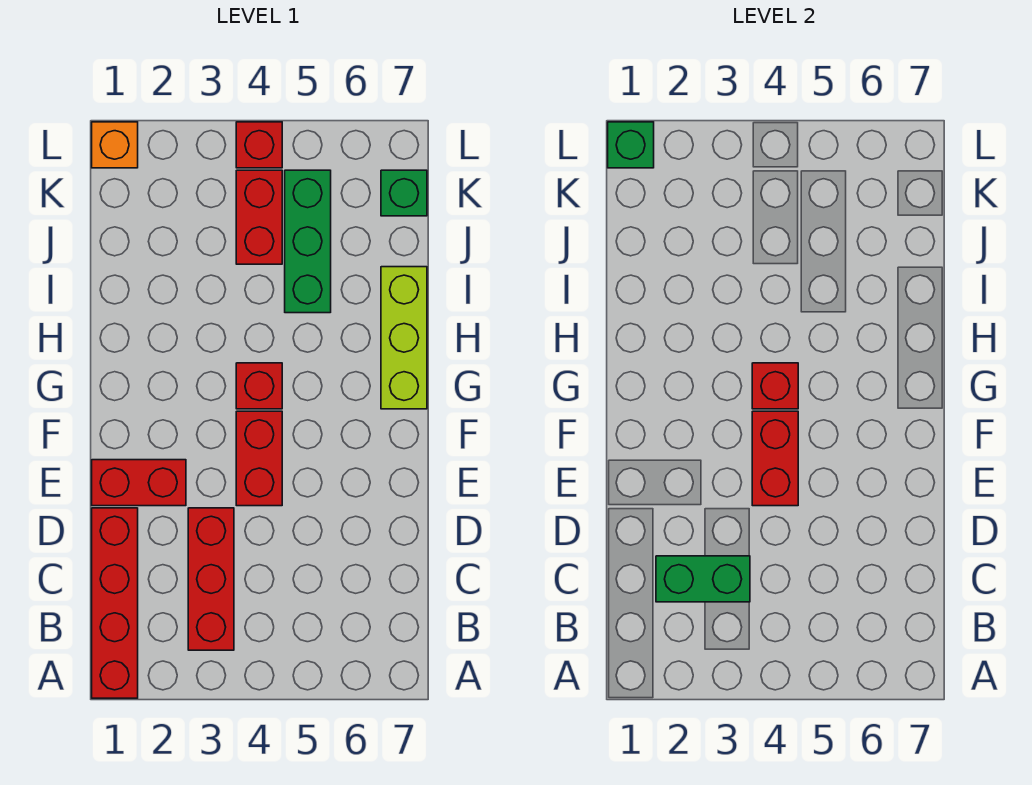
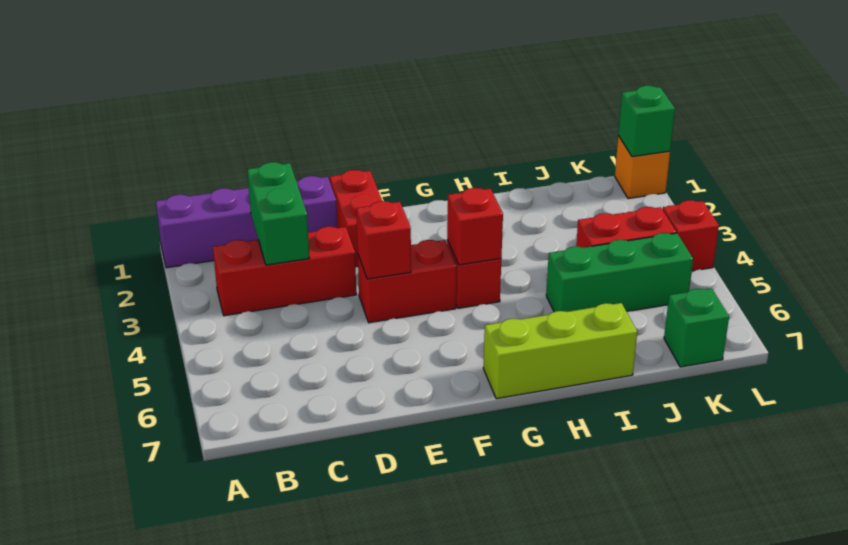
red brick A1:D1 level 1 -> purple brick A1:D1 level 1
red brick E4:F4 level 2 -> red brick E4 level 2

